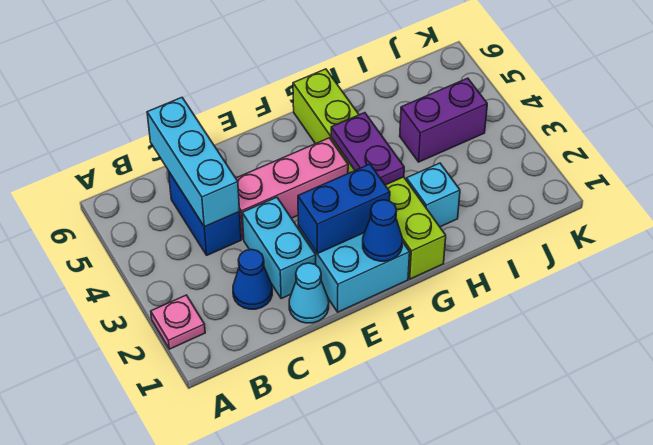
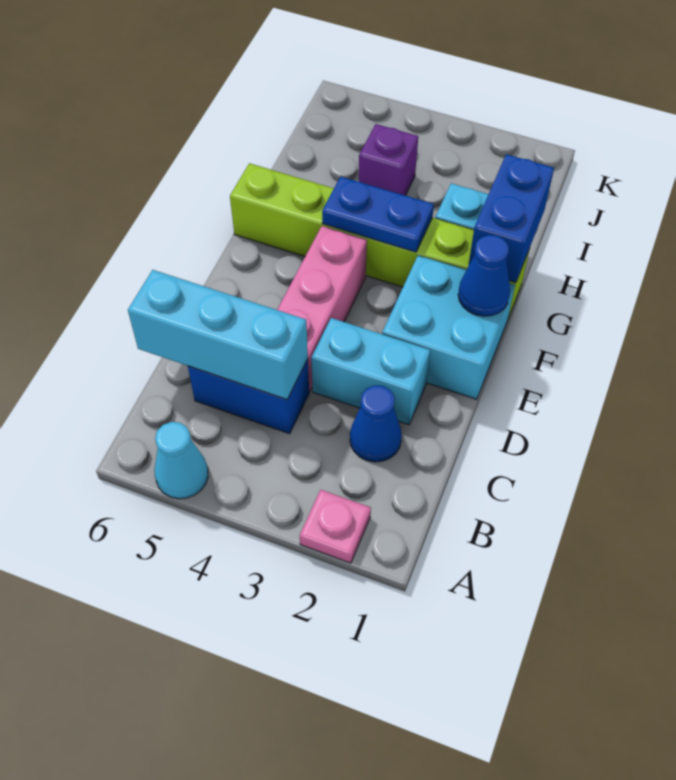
cyan cone D1 level 1 -> cyan cone A5 level 1
blue brick E2:F2 level 2 -> blue brick G1:H1 level 2
purple plate G3:G4 level 2 -> blue plate G3:G4 level 2
purple brick I4:J4 level 1 -> purple brick I4 level 1

